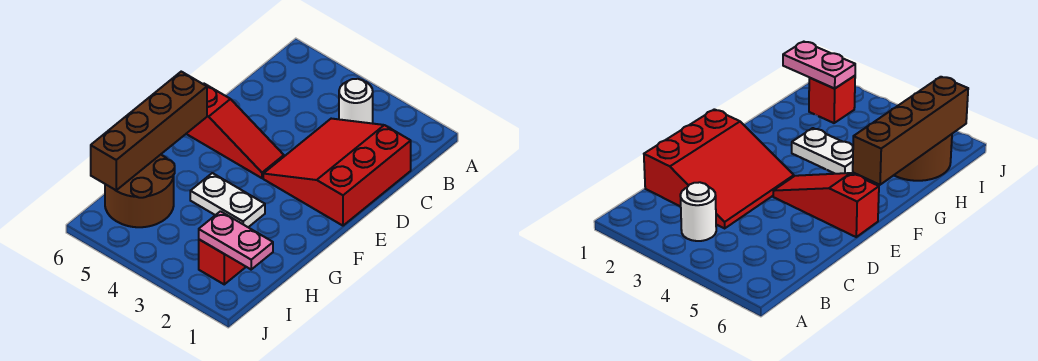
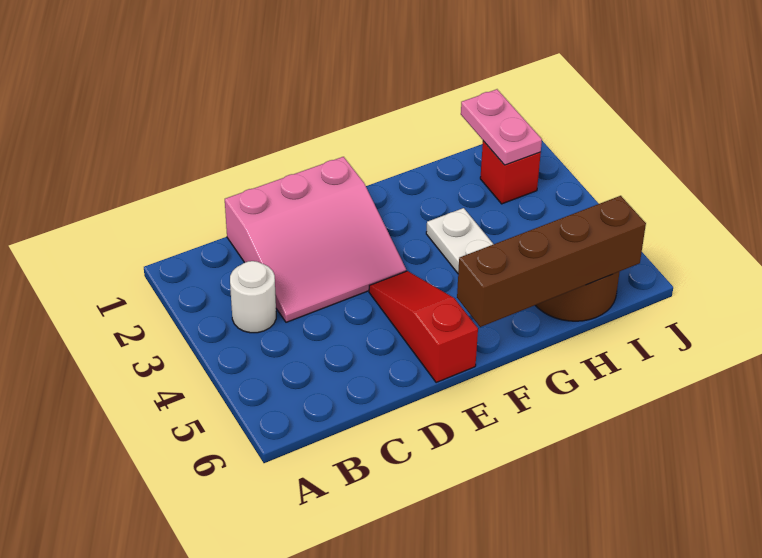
red slope C1:E3 level 1 top 1 -> pink slope C1:E3 level 1 top 1

